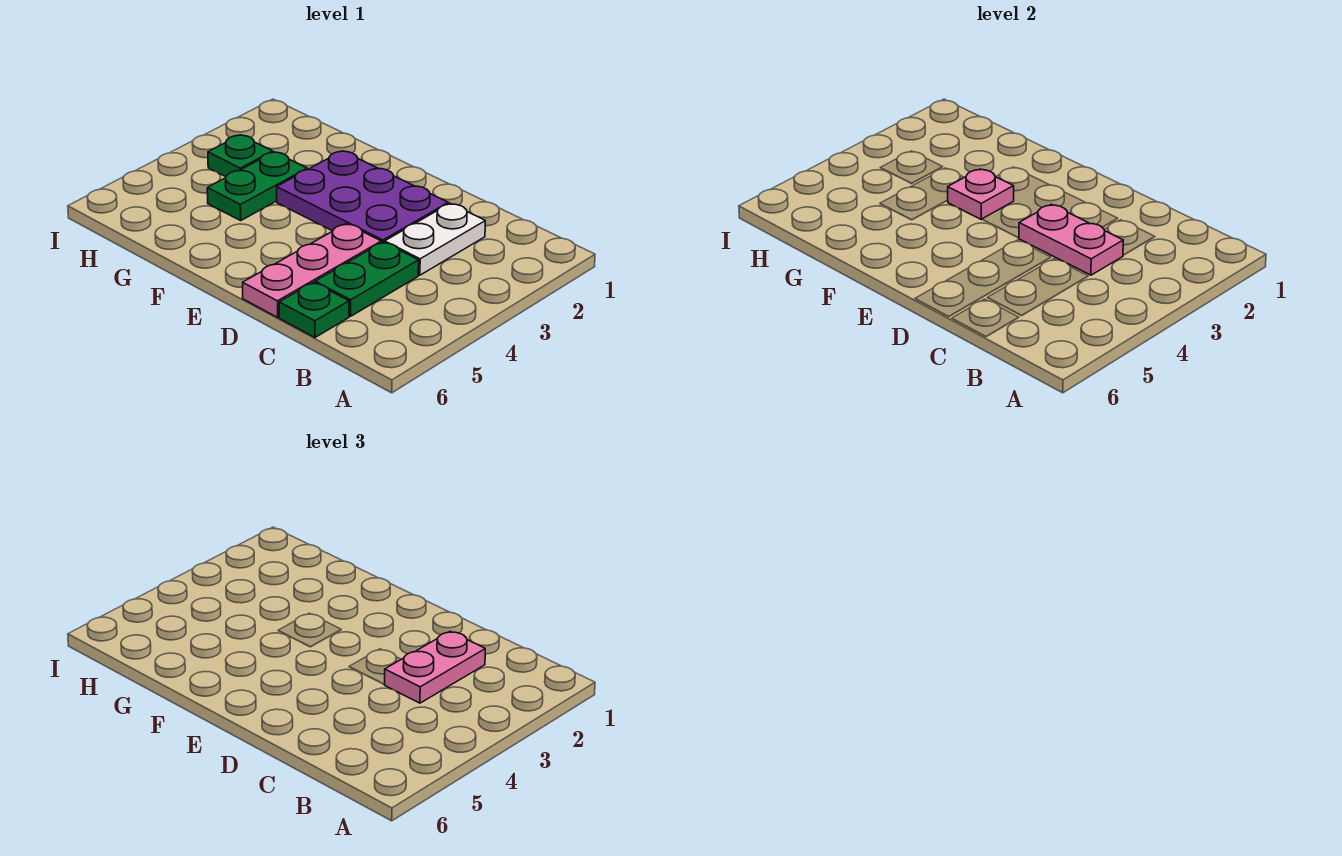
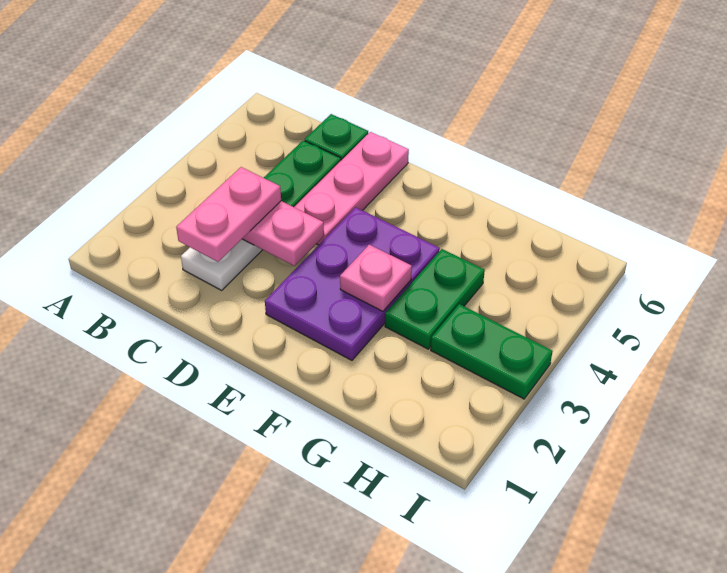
purple plate D2:F3 level 1 -> purple plate E2:F4 level 1
green plate H3 level 1 -> green plate H3:I3 level 1

